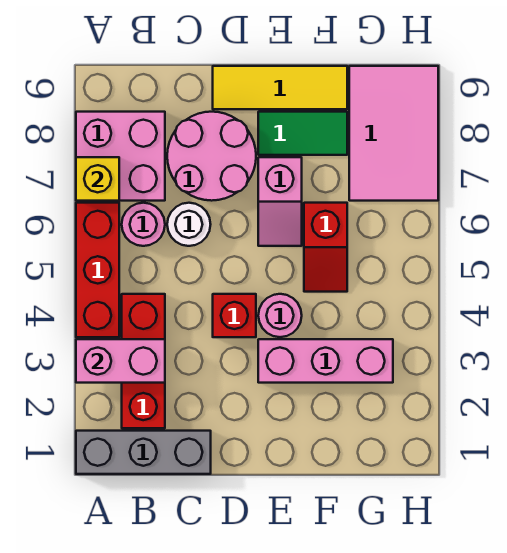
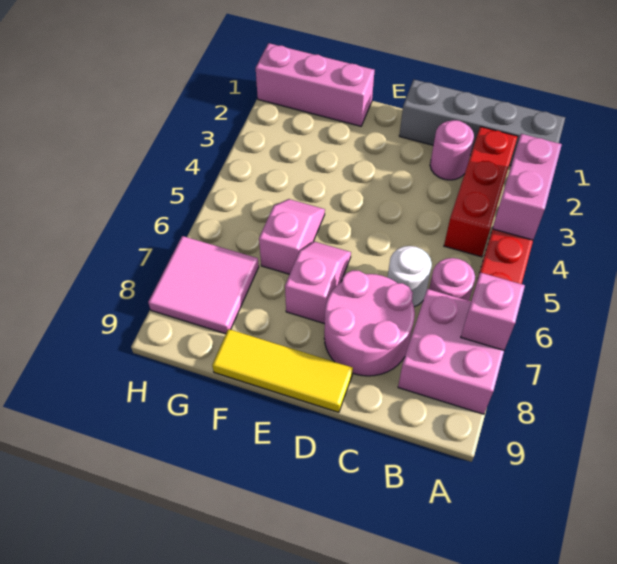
grey brick A1:C1 level 1 -> grey brick A1:D1 level 1
pink brick A3:B3 level 2 -> pink brick A3:A4 level 2
yellow brick A7 level 2 -> pink brick A7 level 2
red brick D4 level 1 -> none
pink brick E3:G3 level 1 -> pink brick F1:H1 level 1
pink round brick E4 level 1 -> pink round brick C2 level 1
green tile E8:F8 level 1 -> none
red slope F5:F6 level 1 top 6 -> pink slope F5:F6 level 1 top 6
pink tile G7:H9 level 1 -> pink tile G7:H8 level 1

